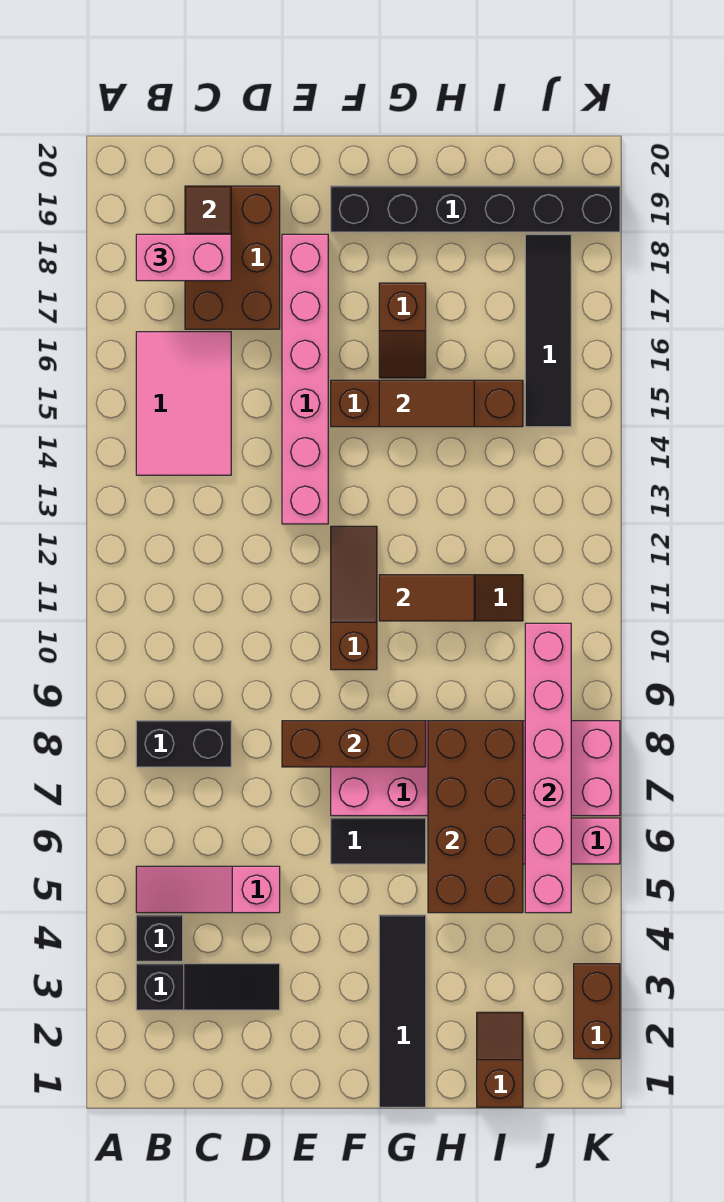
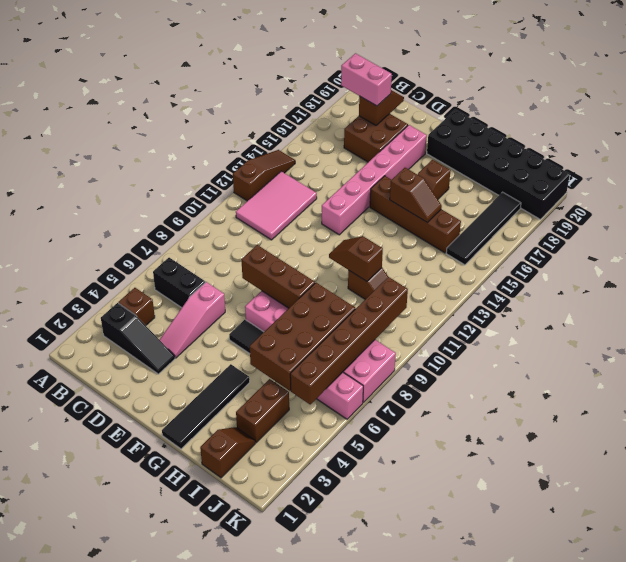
black brick B4 level 1 -> brown brick B4 level 1
pink slope B5:D5 level 1 top D -> pink slope D4:D6 level 1 top 6
black brick B8:C8 level 1 -> black brick B6:C6 level 1
pink tile B14:C16 level 1 -> pink tile B11:C13 level 1
brown brick C17:D19 level 1 -> brown brick C17:D18 level 1
brown slope F10:F12 level 1 top 10 -> brown slope A12:A14 level 1 top 12
black brick F19:K19 level 1 -> black brick F19:K20 level 1
brown tile G11:H11 level 2 -> brown slope G11:H11 level 2 top H
brown tile G15:H15 level 2 -> brown slope G15:H15 level 2 top G
pink brick J5:J10 level 2 -> brown brick J5:J10 level 2
brown brick K2:K3 level 1 -> brown brick I3:I4 level 1

